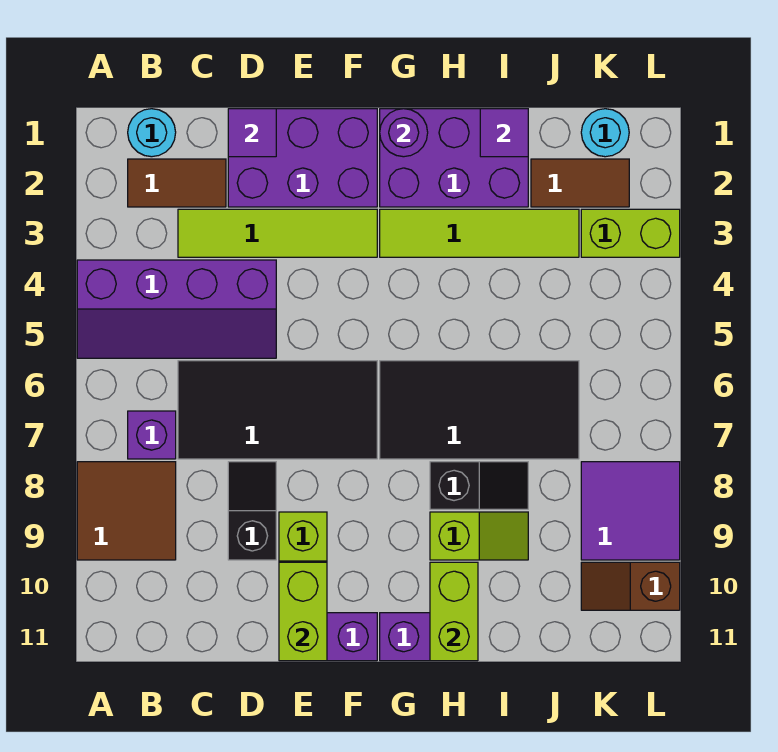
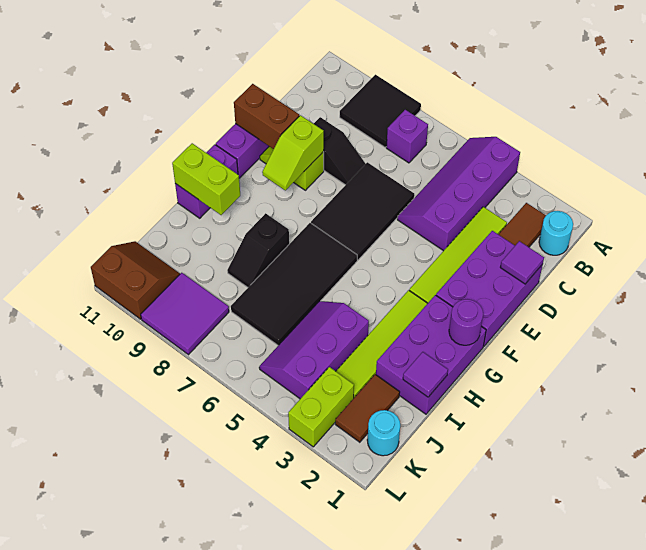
brown tile A8:B9 level 1 -> black tile A8:B9 level 1
black tile C6:F7 level 1 -> black tile D6:F7 level 1
lime brick E10:E11 level 2 -> brown brick E10:E11 level 2
lime slope H9:I9 level 1 top H -> lime slope E9:F9 level 2 top E
none -> purple slope I4:K5 level 1 top 4
brown slope K10:L10 level 1 top L -> brown slope K10:L11 level 1 top L

